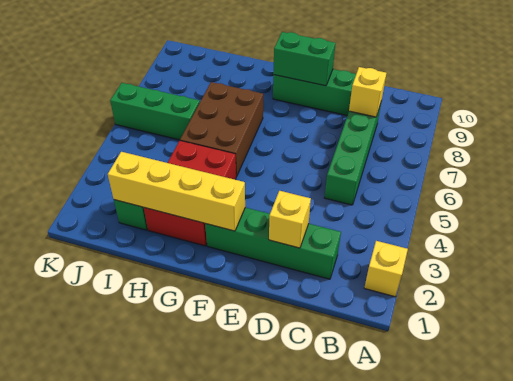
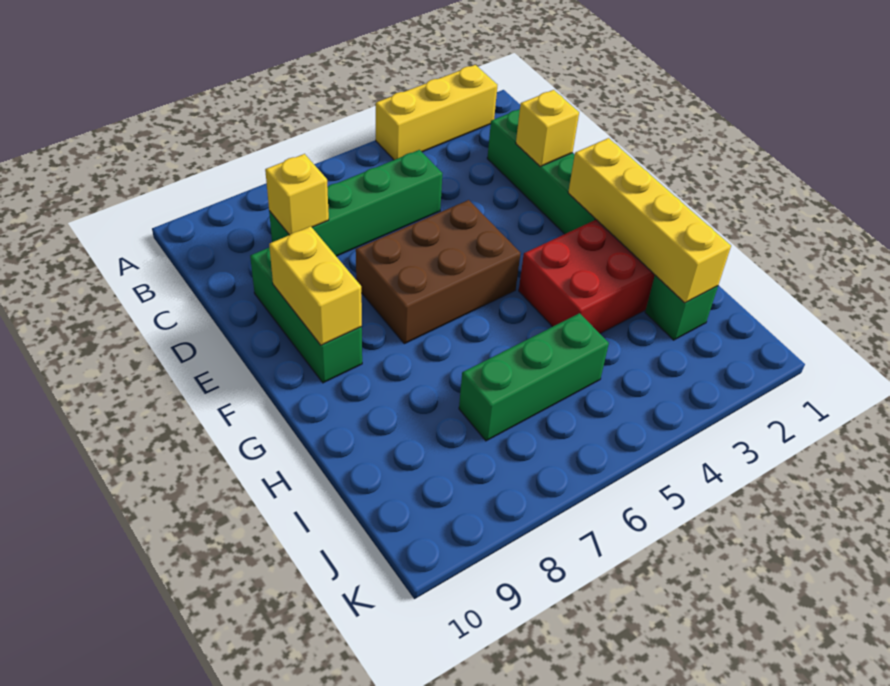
yellow brick A2 level 1 -> yellow brick A2:A4 level 1
green brick E9:F9 level 2 -> yellow brick E9:F9 level 2
brown brick G5:H7 level 1 -> brown brick E5:F7 level 1
green brick I6:K6 level 1 -> green brick I5:I7 level 1

